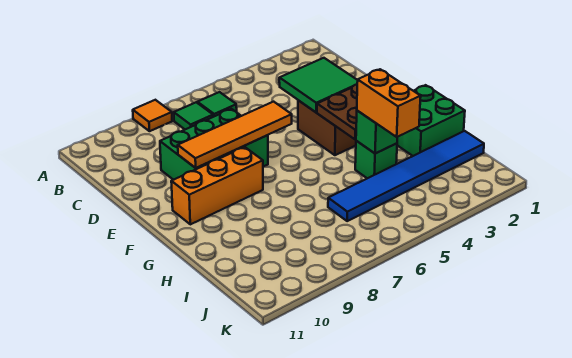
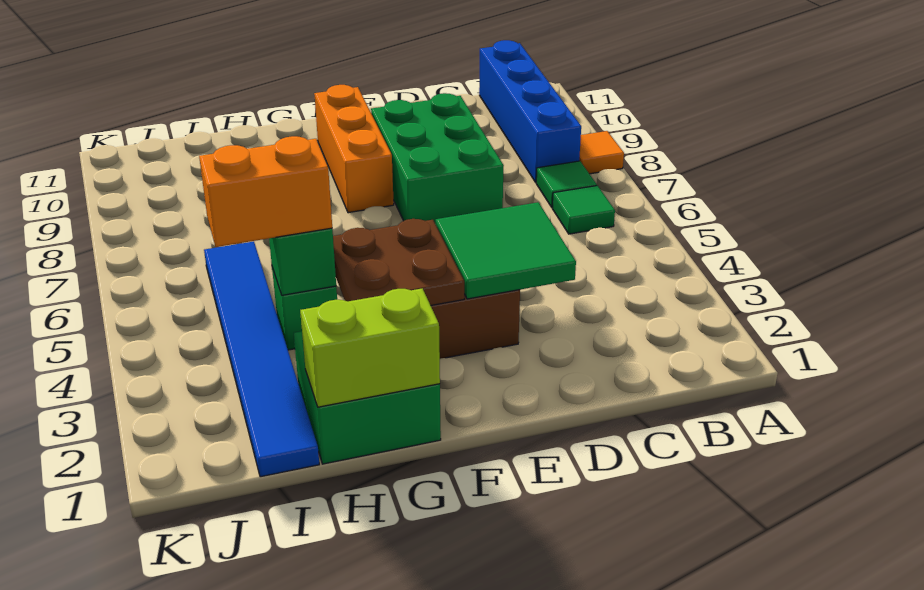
none -> blue brick B8:B11 level 1
orange tile E6:E9 level 2 -> none
none -> lime brick G1:H1 level 2

